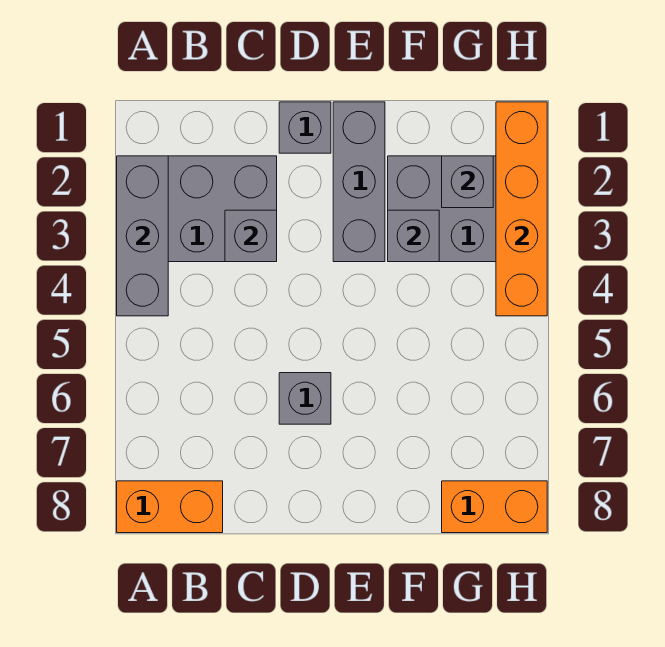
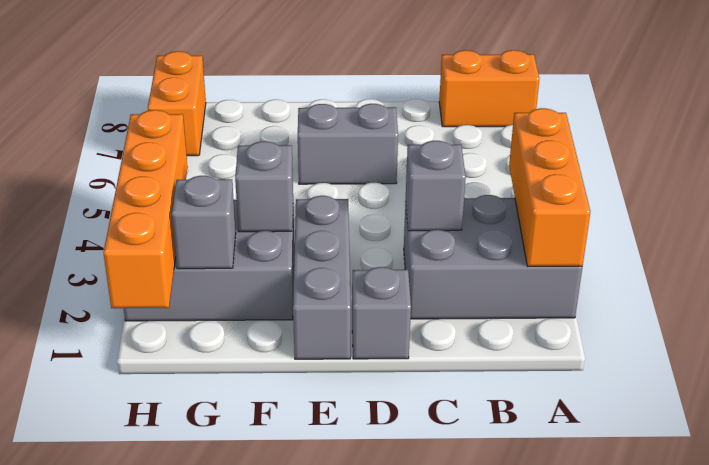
grey brick A2:A4 level 2 -> orange brick A2:A4 level 2
grey brick D6 level 1 -> grey brick D6:E6 level 1
orange brick G8:H8 level 1 -> orange brick H7:H8 level 1

